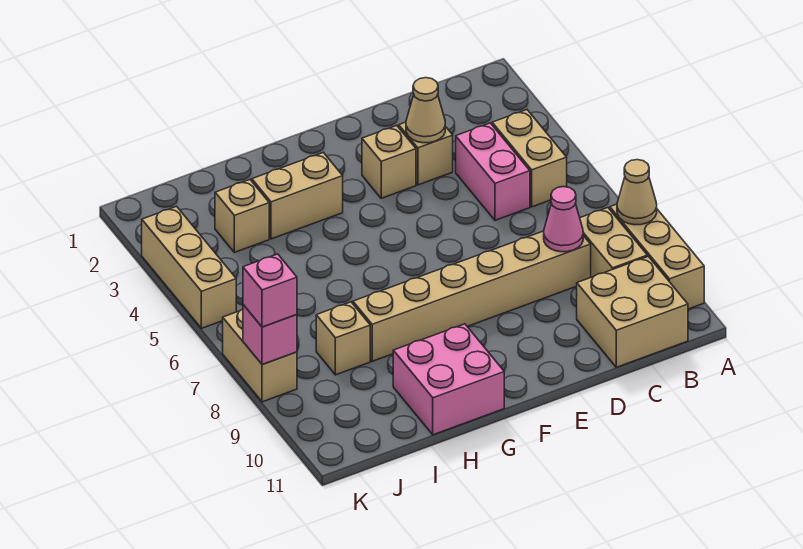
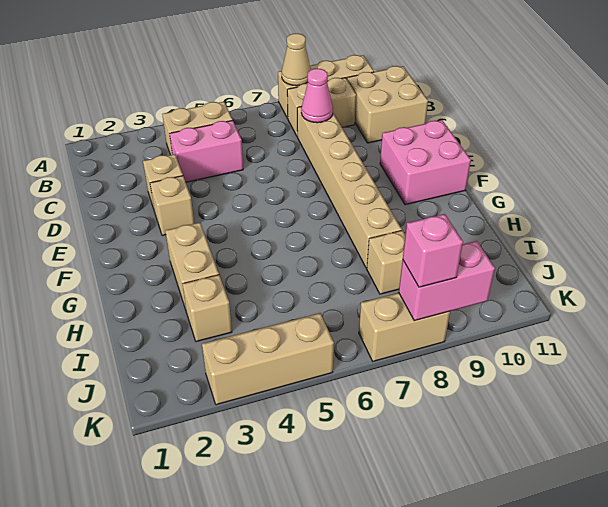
tan cone D3 level 2 -> none
pink brick G10:H11 level 1 -> pink brick E10:F11 level 1
pink brick K8 level 2 -> pink brick K8:K9 level 2

